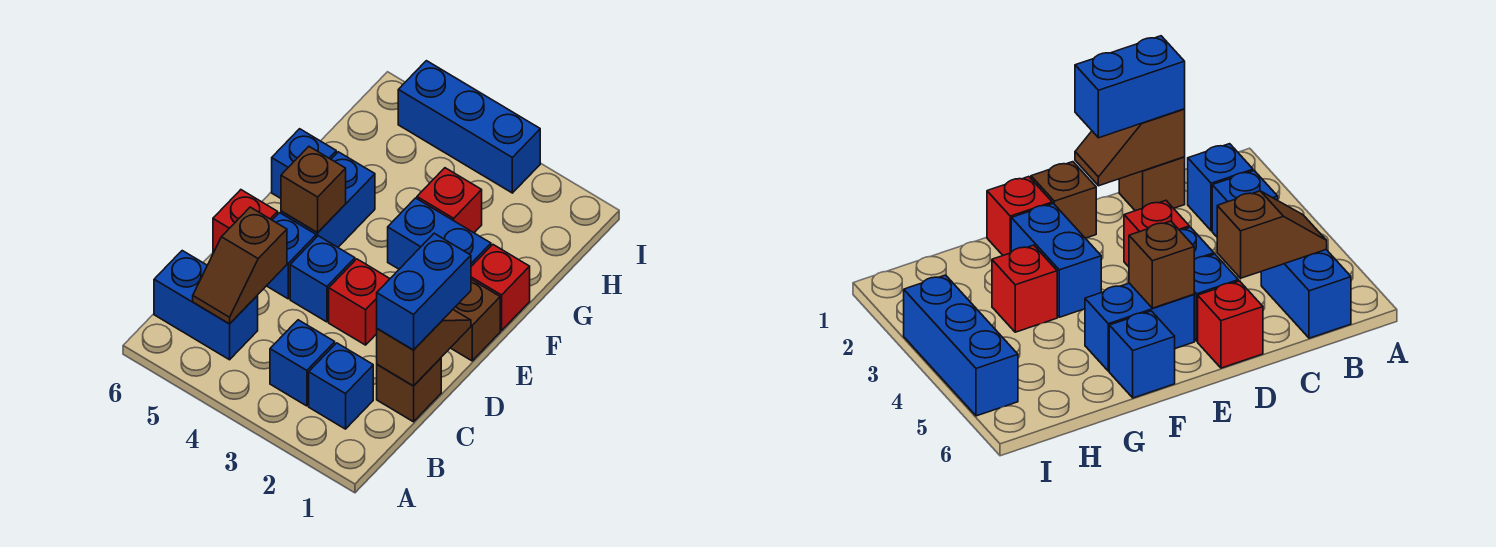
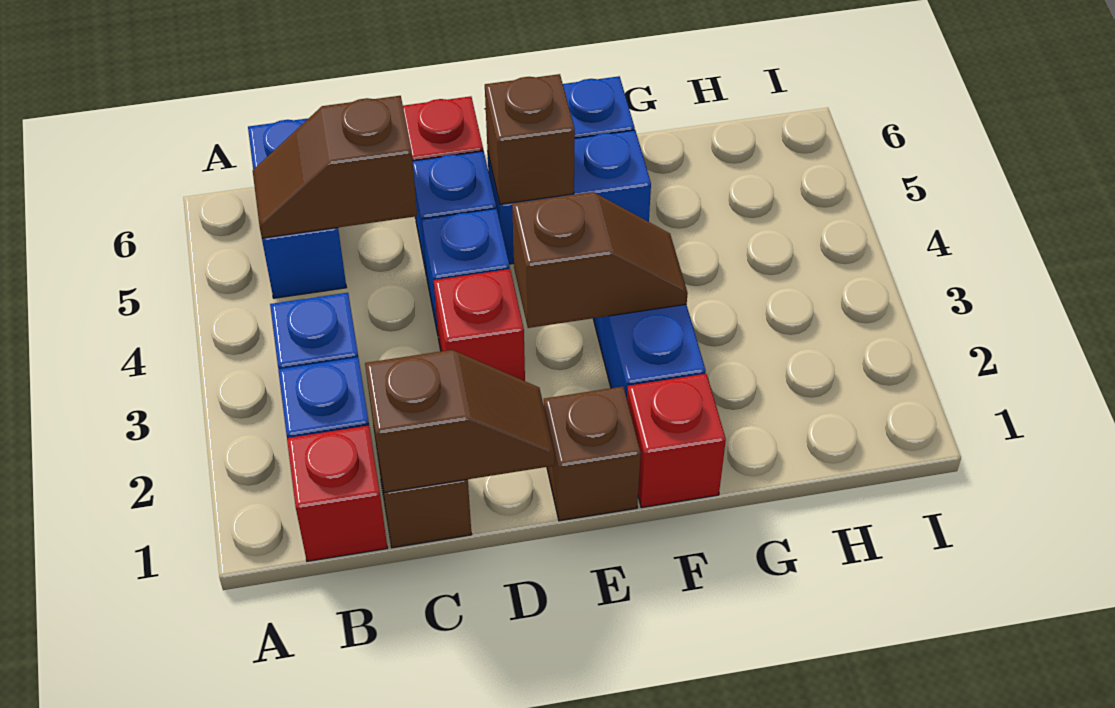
blue brick C1:D1 level 3 -> none
none -> brown slope E3:F3 level 2 top E
red brick G3 level 1 -> red brick B1 level 1
blue brick I3:I5 level 1 -> none

